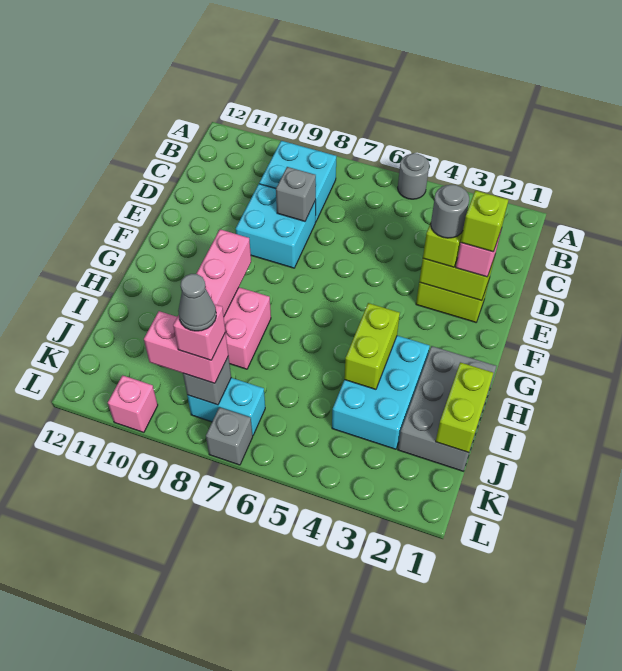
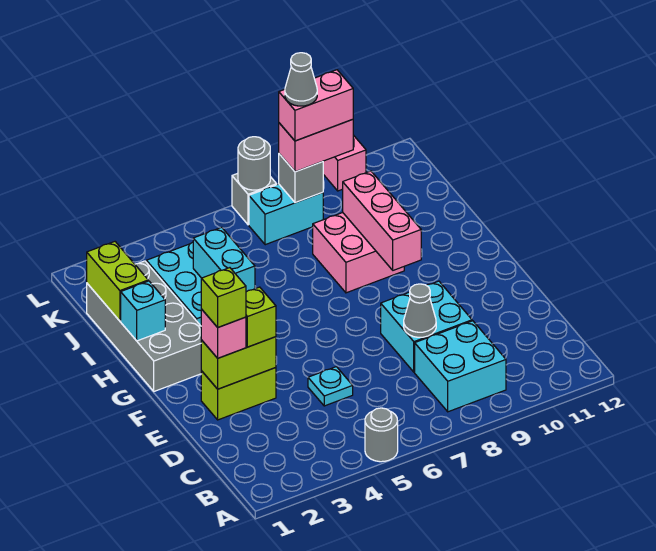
none -> cyan plate D5 level 1
grey brick D8 level 2 -> grey cone D8 level 2
grey round brick E3 level 4 -> grey round brick L7 level 2
grey brick H1:J2 level 1 -> grey brick G1:J2 level 1
none -> cyan brick H1 level 2
lime brick H4:I4 level 2 -> cyan brick H4:I4 level 2
pink brick K8 level 4 -> pink brick K8:K9 level 4

